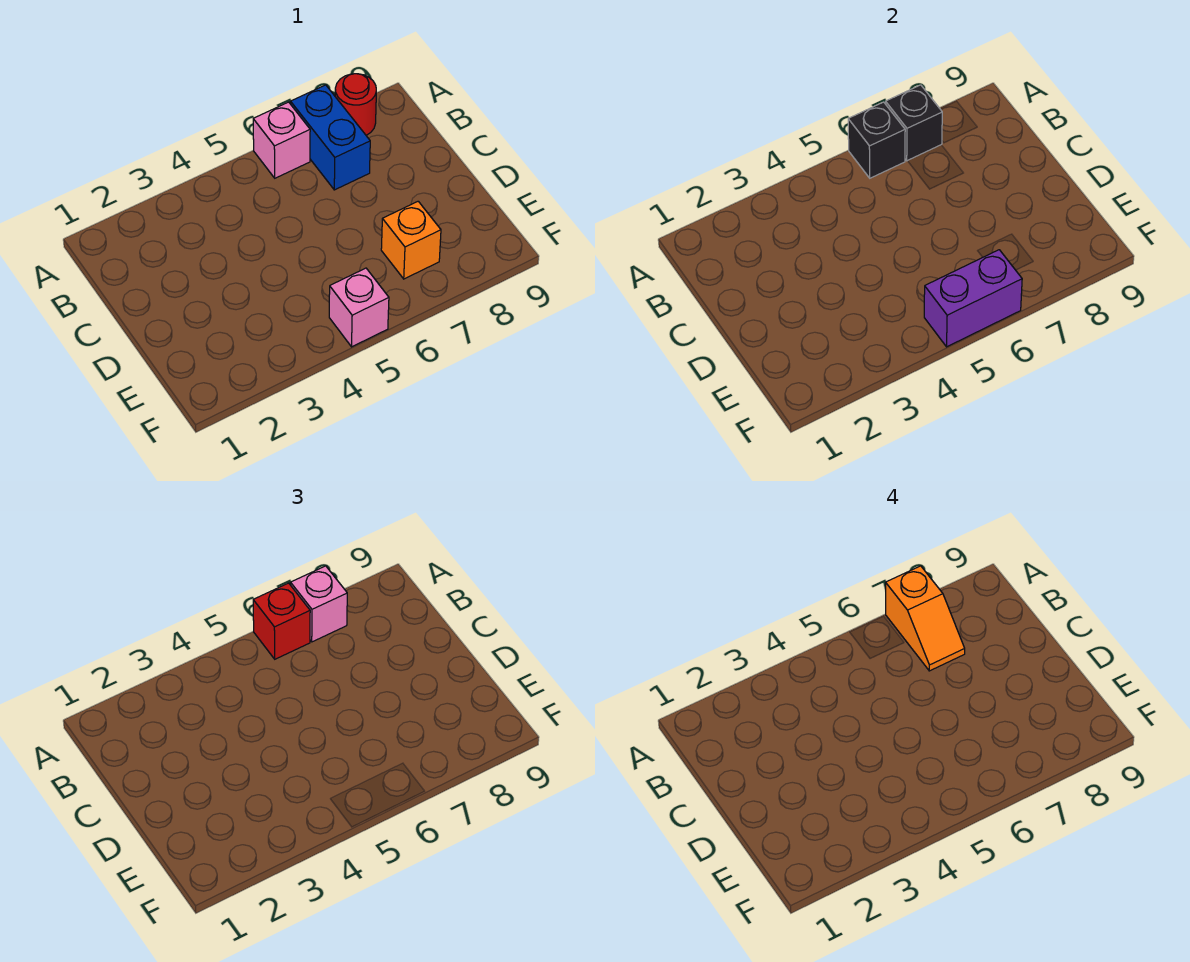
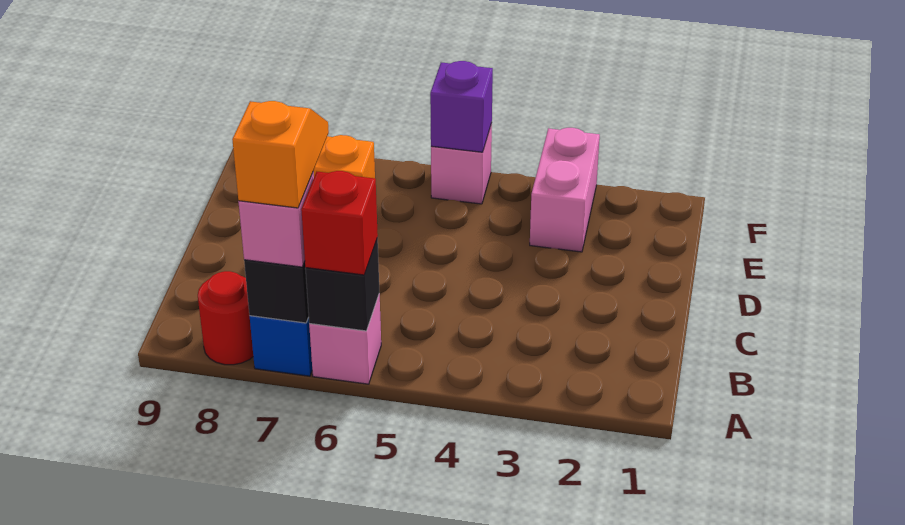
none -> pink brick E3:F3 level 1
purple brick F5:F6 level 2 -> purple brick F5 level 2

